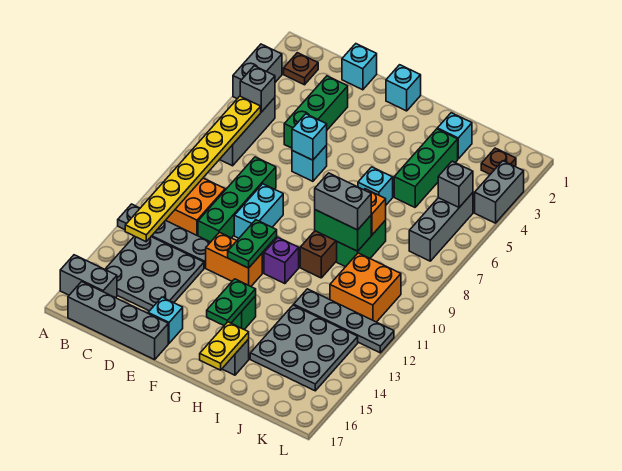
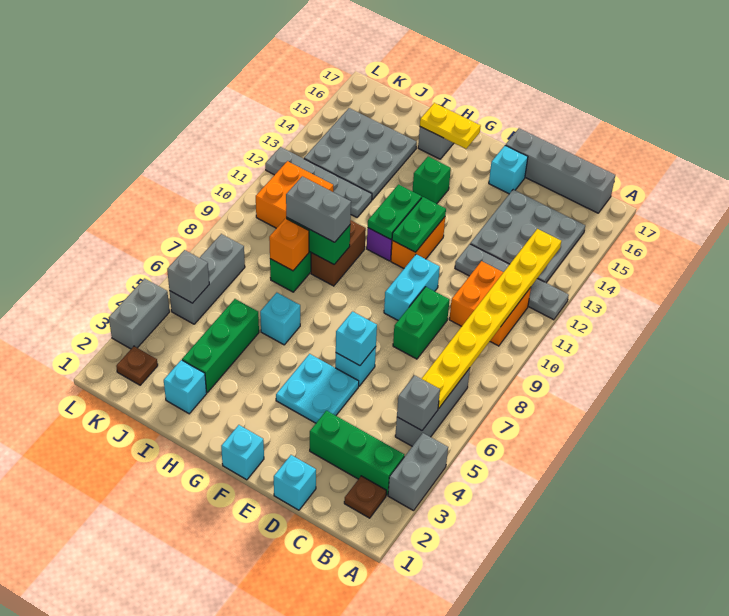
grey brick A16:B16 level 1 -> none
green brick D3:D5 level 1 -> green brick B3:D3 level 1
green brick D8:D11 level 1 -> green brick D8:D9 level 1
none -> cyan plate E4:F5 level 1
orange brick E12:F12 level 1 -> orange brick F11:F12 level 1
green plate G14:G15 level 2 -> green plate G11:G12 level 2
yellow plate H16:H17 level 2 -> yellow plate G16:H16 level 2

